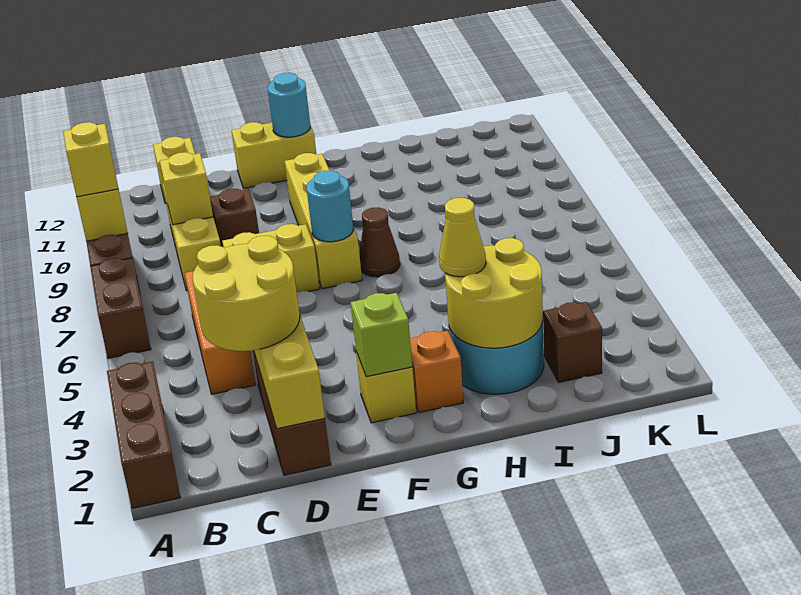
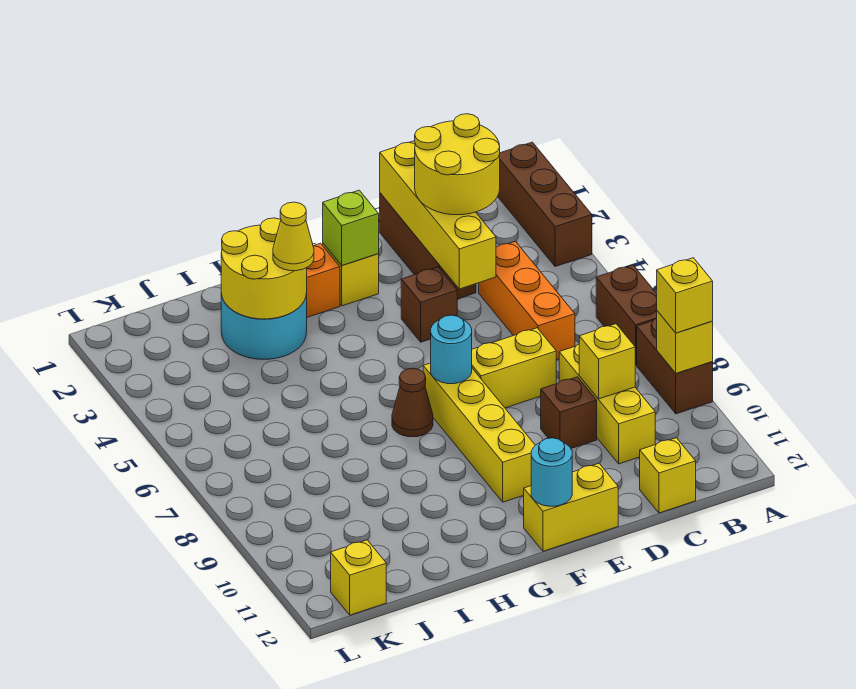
brown brick J2 level 1 -> brown brick E4 level 1
none -> yellow brick K12 level 1

